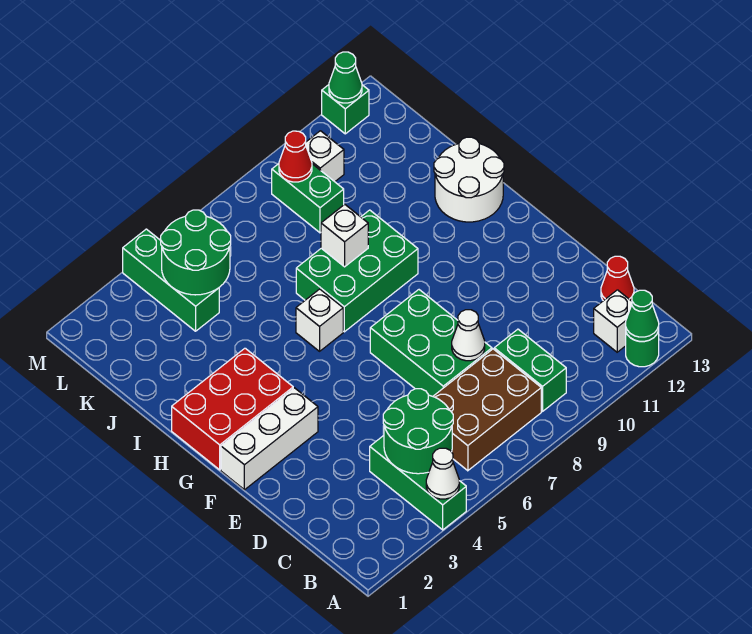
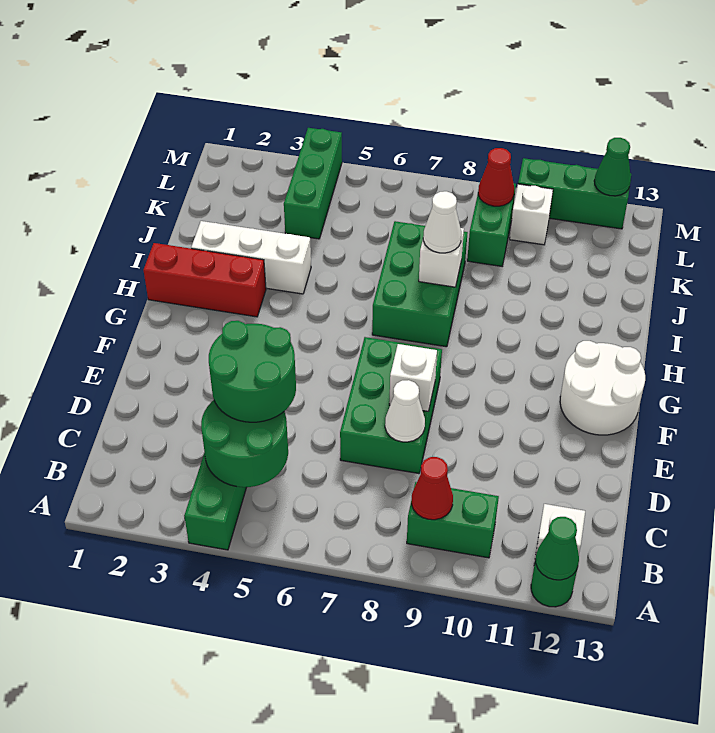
white cone A4 level 2 -> white cone I8 level 3
brown brick B6:C8 level 1 -> none
green brick B9:C9 level 1 -> green brick B9:B10 level 1
red cone C13 level 1 -> red cone B9 level 2
white brick F1:F3 level 1 -> white brick I2:I4 level 1
red brick G1:H3 level 1 -> red brick H1:H3 level 1
white brick H6 level 1 -> white brick E8 level 2
green brick H7:I9 level 1 -> green brick H7:J8 level 1
white round brick H12:I13 level 1 -> white round brick F12:G13 level 1
green round brick K4:L5 level 2 -> green round brick C4:D5 level 3
green brick M12 level 1 -> green brick M10:M12 level 1

